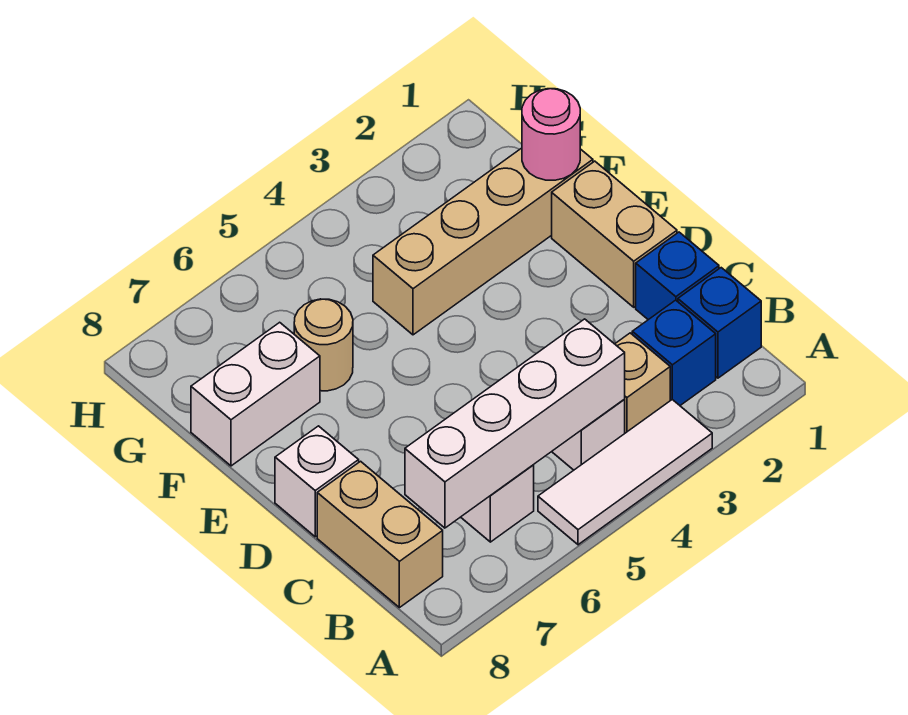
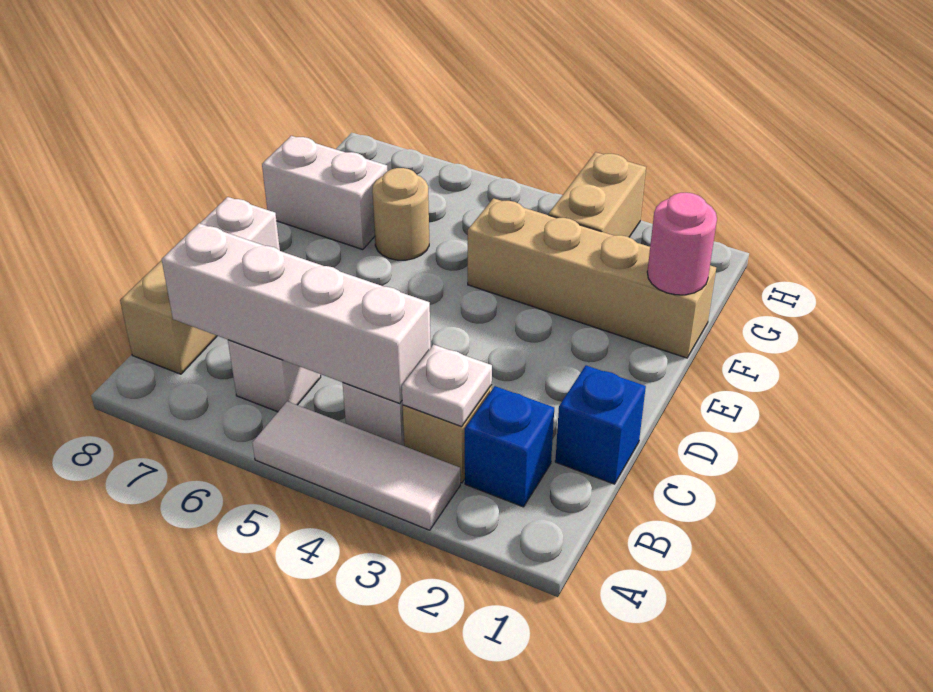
blue brick B1 level 1 -> none
none -> white plate B3 level 2
tan brick D1:E1 level 1 -> tan brick G3:H3 level 1

